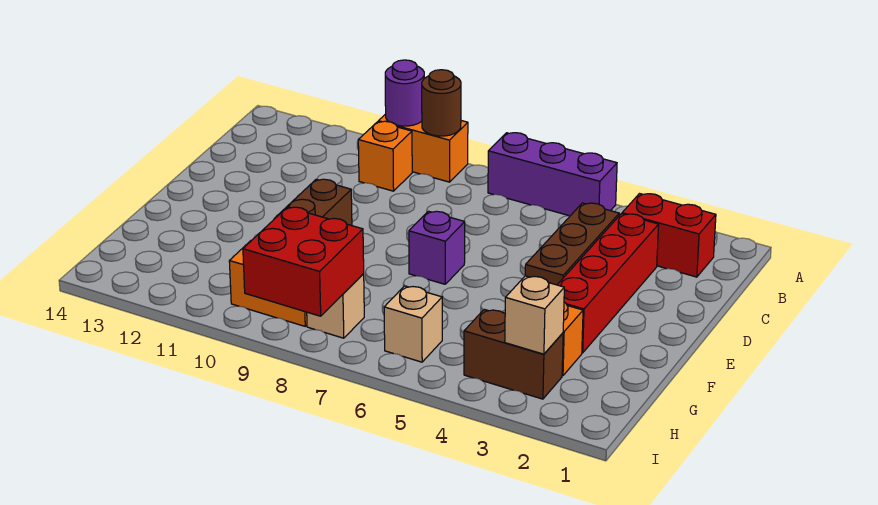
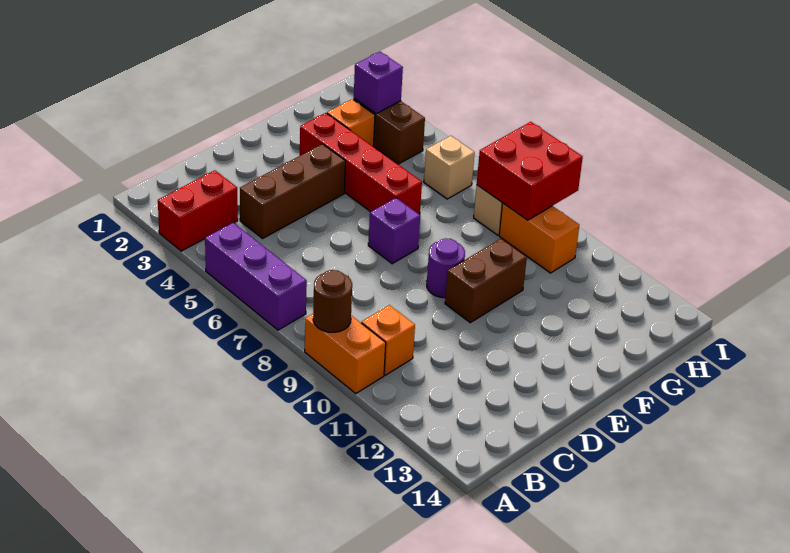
purple round brick A10 level 2 -> purple round brick E9 level 1
red brick B2:B3 level 1 -> red brick A3:B3 level 1
red brick C3:F3 level 1 -> red brick F3:F6 level 1
tan brick H3 level 2 -> purple brick H3 level 2

